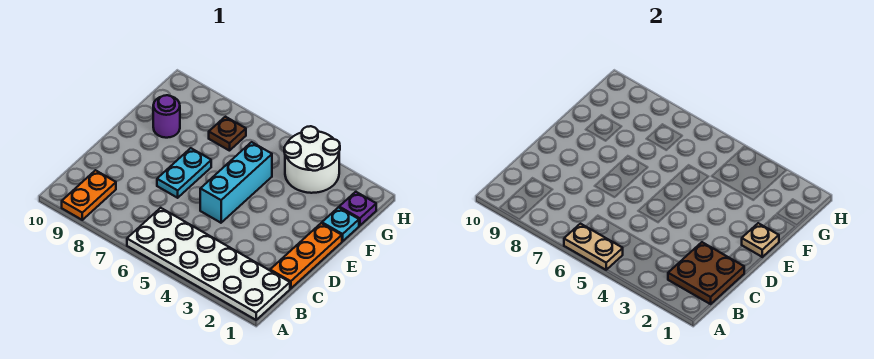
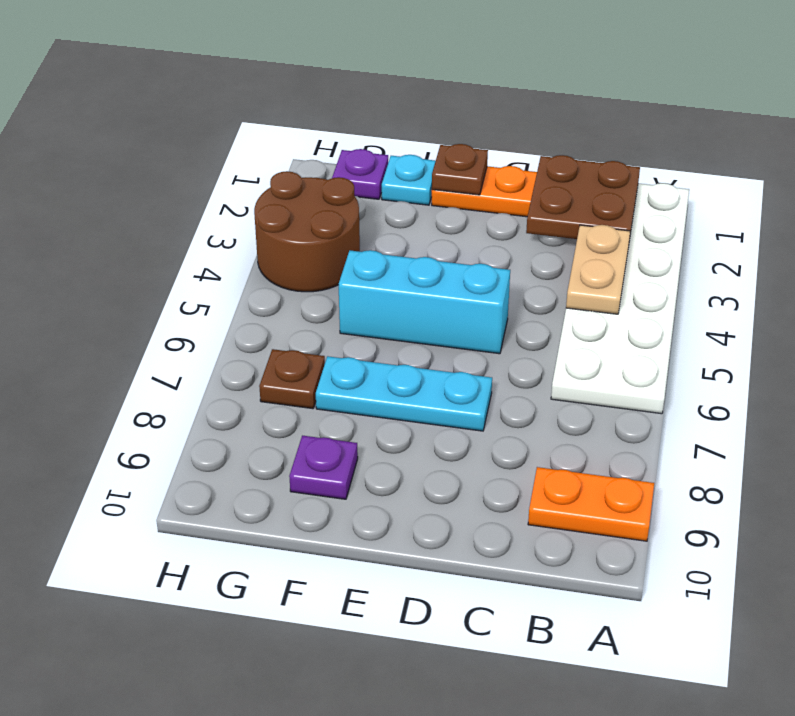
tan plate A5:A6 level 2 -> tan plate B3:B4 level 2
cyan plate D7:E7 level 1 -> cyan plate D7:F7 level 1
tan plate E1 level 2 -> brown plate E1 level 2
purple round brick F9 level 1 -> purple plate F9 level 1
white round brick G3:H4 level 1 -> brown round brick G3:H4 level 1

